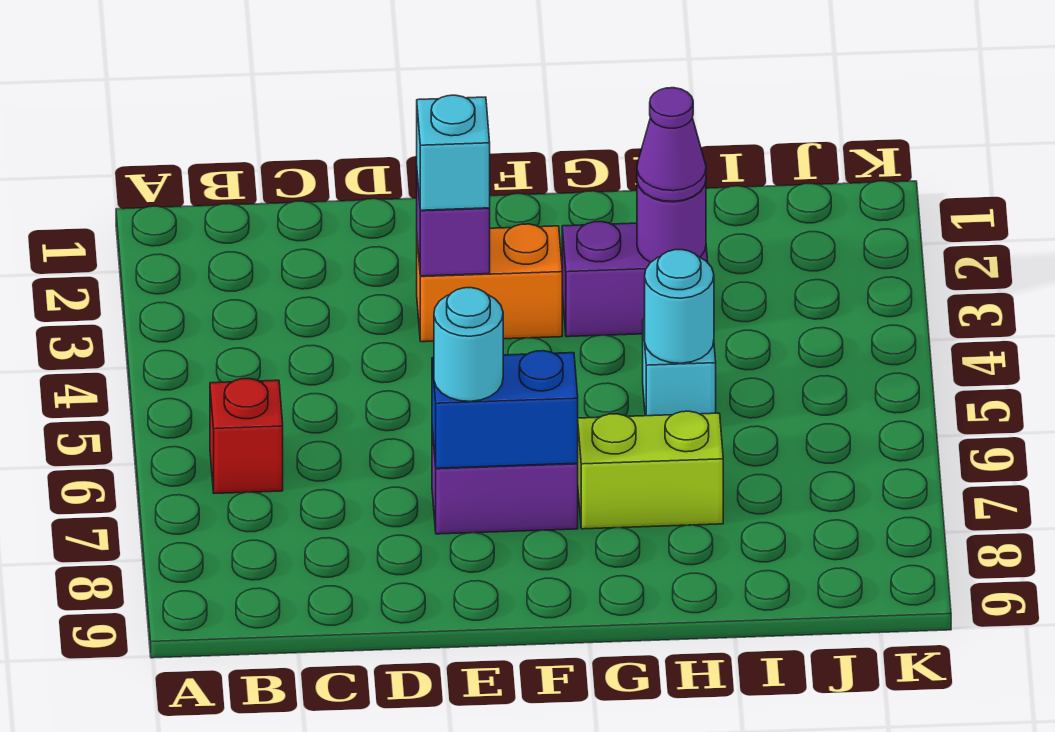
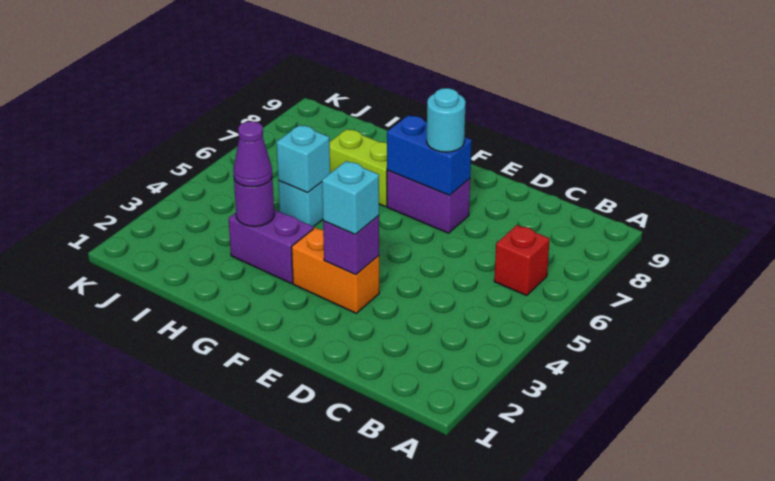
cyan round brick H5 level 2 -> cyan brick H5 level 2

